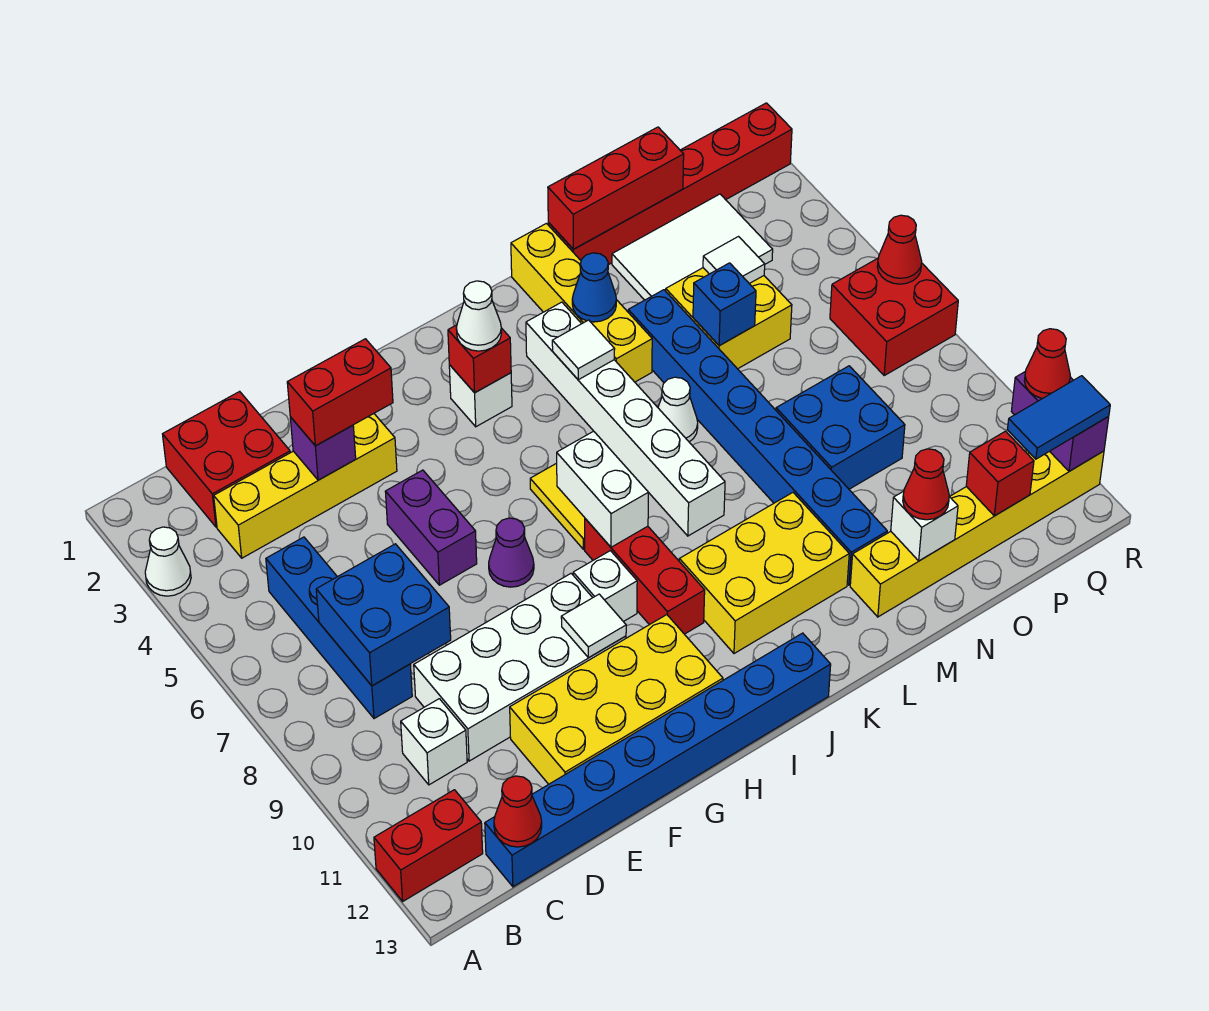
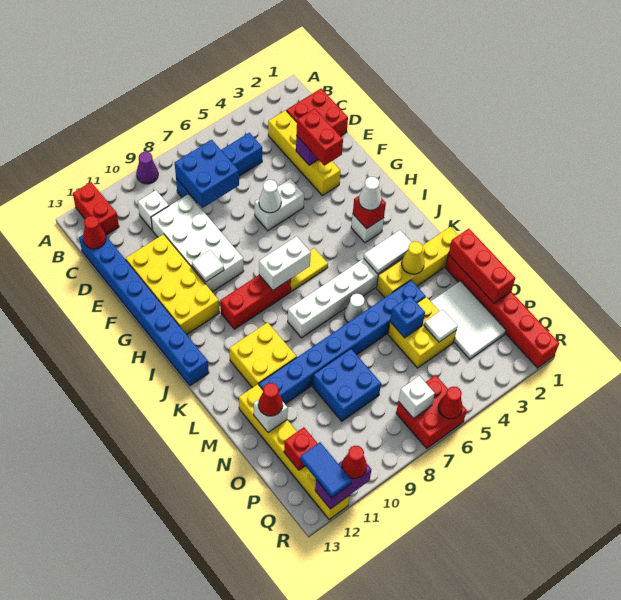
white cone A3 level 1 -> white cone F6 level 2
purple brick F5:F6 level 1 -> white brick F5:F6 level 1
purple cone G7 level 1 -> purple cone A9 level 1
white brick H9 level 1 -> white brick Q7 level 2
yellow brick J10:L11 level 1 -> yellow brick K10:L11 level 1
white tile K4 level 2 -> white tile K3:K4 level 2
blue cone L3 level 2 -> yellow cone L3 level 2

